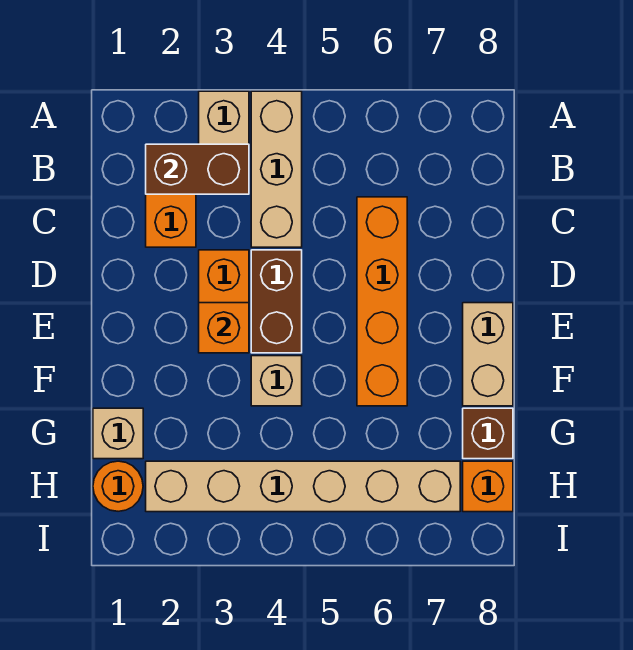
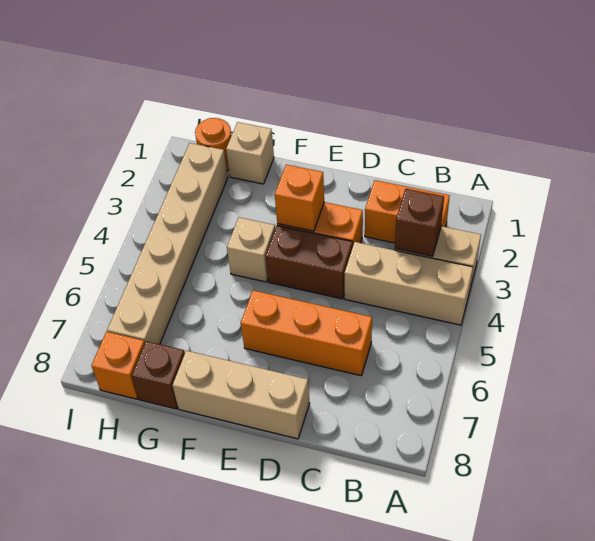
brown brick B2:B3 level 2 -> brown brick B3 level 2
orange brick C6:F6 level 1 -> orange brick C6:E6 level 1
tan brick E8:F8 level 1 -> tan brick D8:F8 level 1

